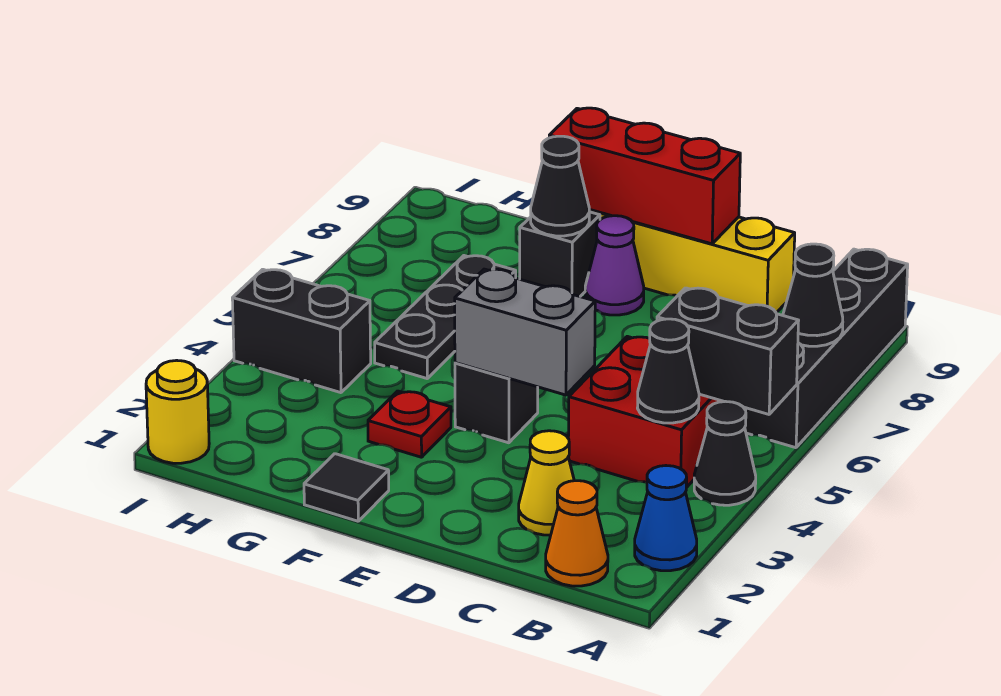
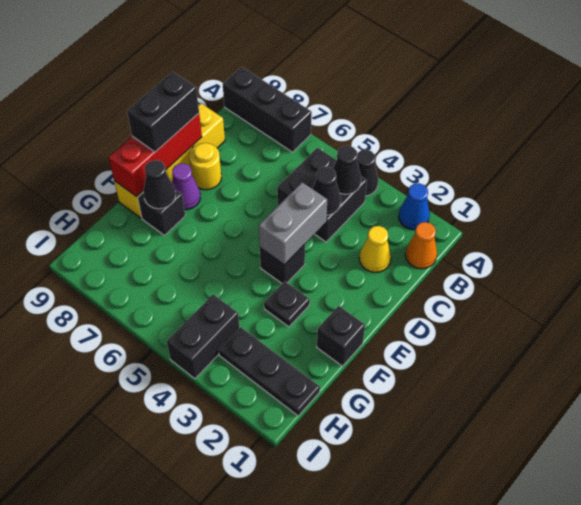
black brick A5:B5 level 2 -> black brick D9:E9 level 3
black brick A6:A9 level 1 -> black brick A7:A9 level 1
black cone A7 level 2 -> black cone C4 level 2
red brick B4:C5 level 1 -> black brick B4:C5 level 1
black tile F1 level 1 -> black brick F1 level 1
red plate F3 level 1 -> black plate F3 level 1
black plate G5:G7 level 1 -> black plate H1:H3 level 1
yellow round brick I1 level 1 -> yellow round brick D8 level 1

